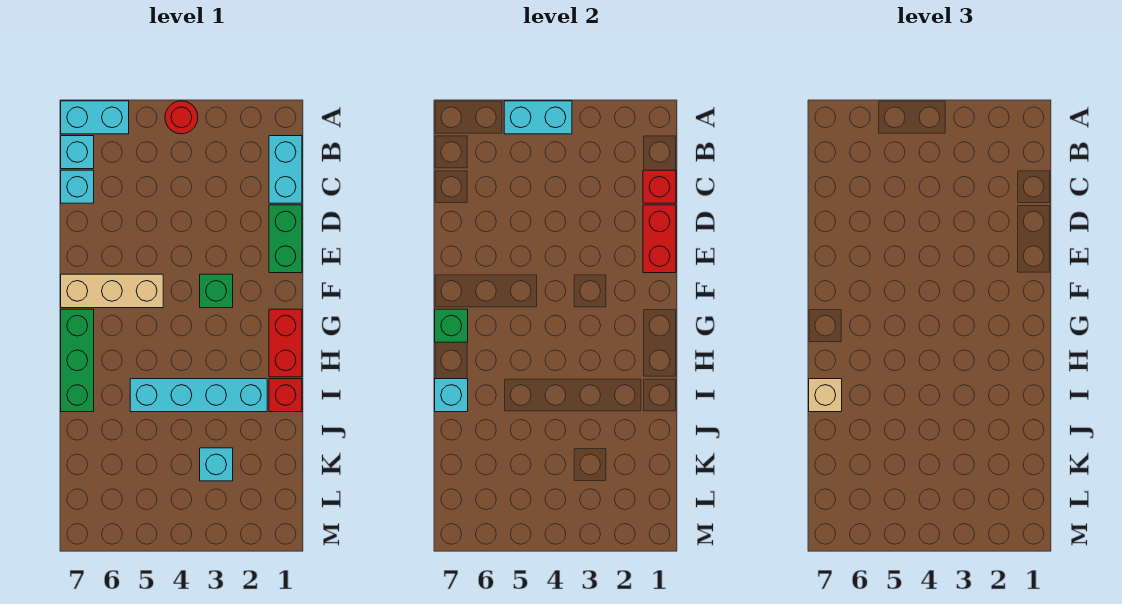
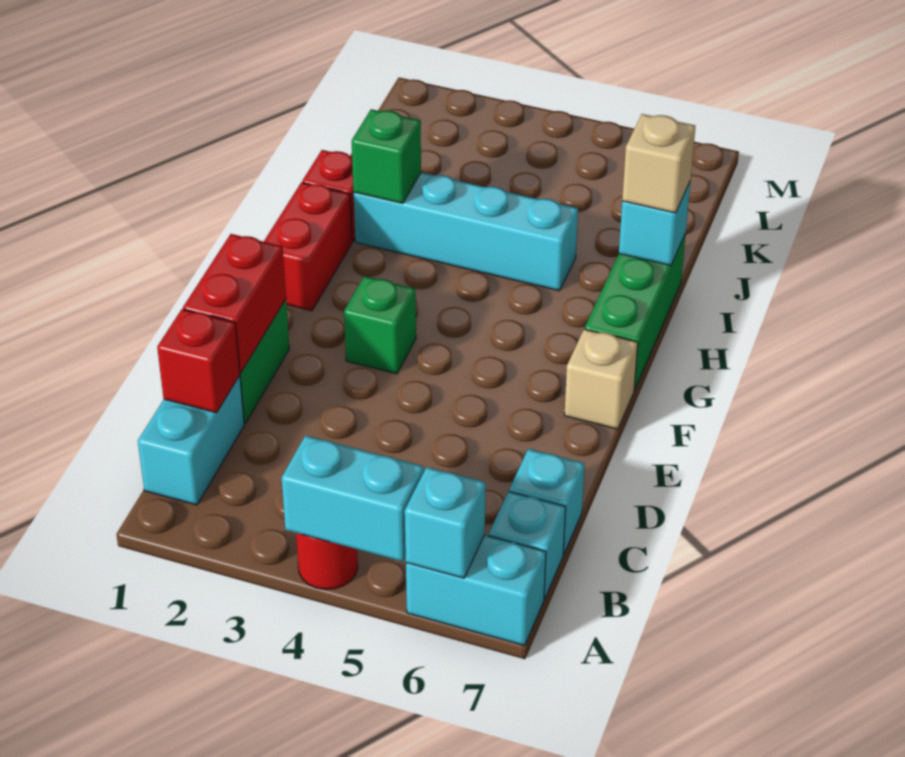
tan brick F5:F7 level 1 -> tan brick F7 level 1
green brick G7 level 2 -> green brick I2 level 2
cyan brick K3 level 1 -> cyan brick A6 level 2

